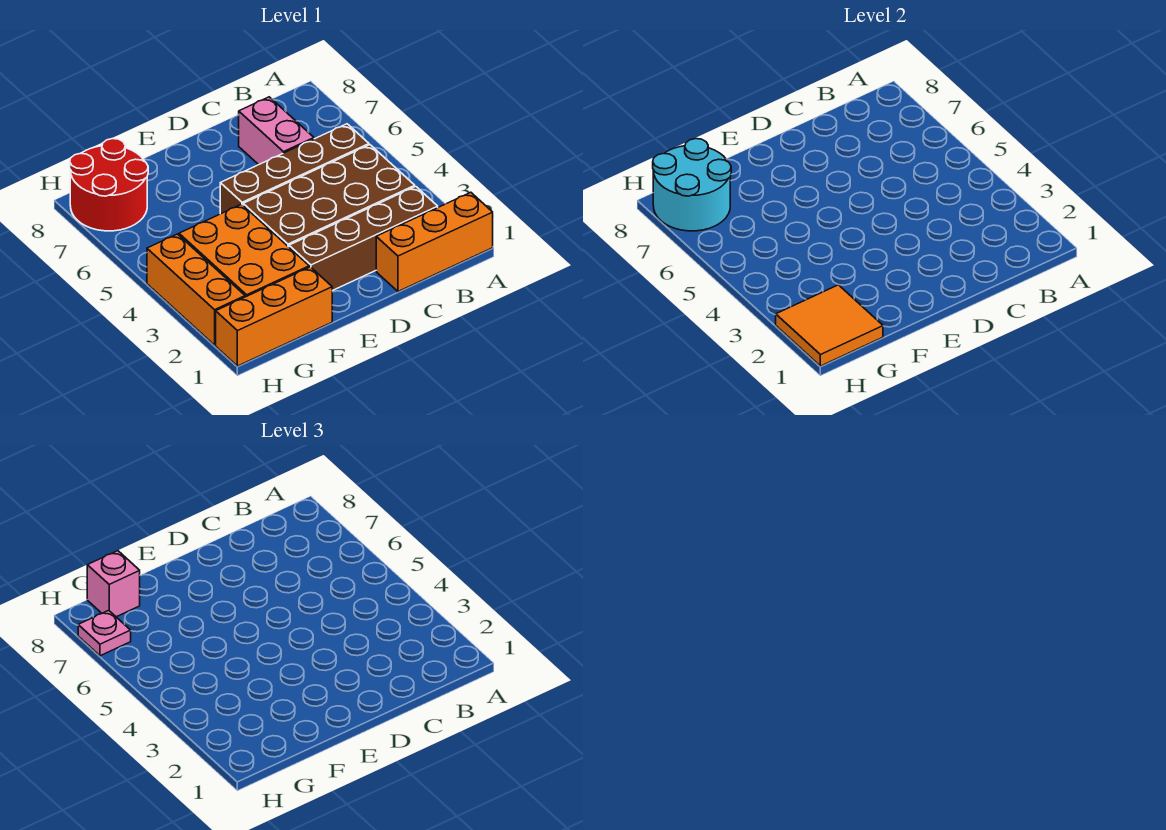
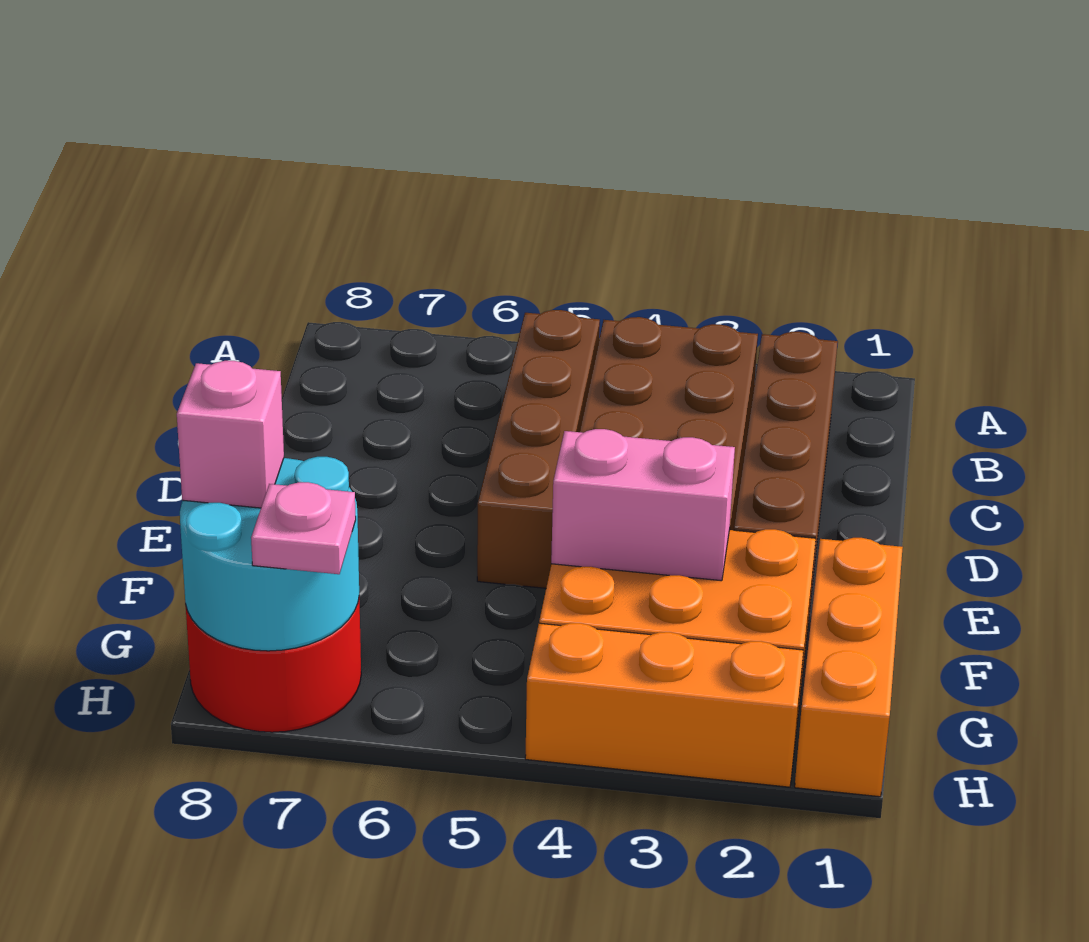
orange brick A1:C1 level 1 -> none
pink brick C6:C7 level 1 -> pink brick F3:F4 level 2
orange tile G1:H2 level 2 -> none

